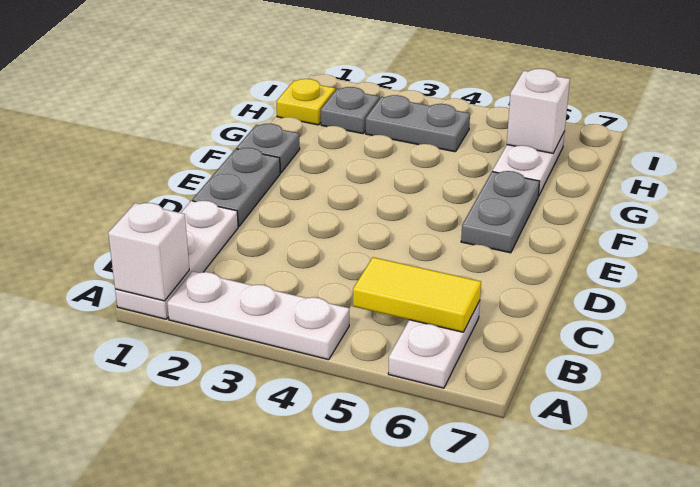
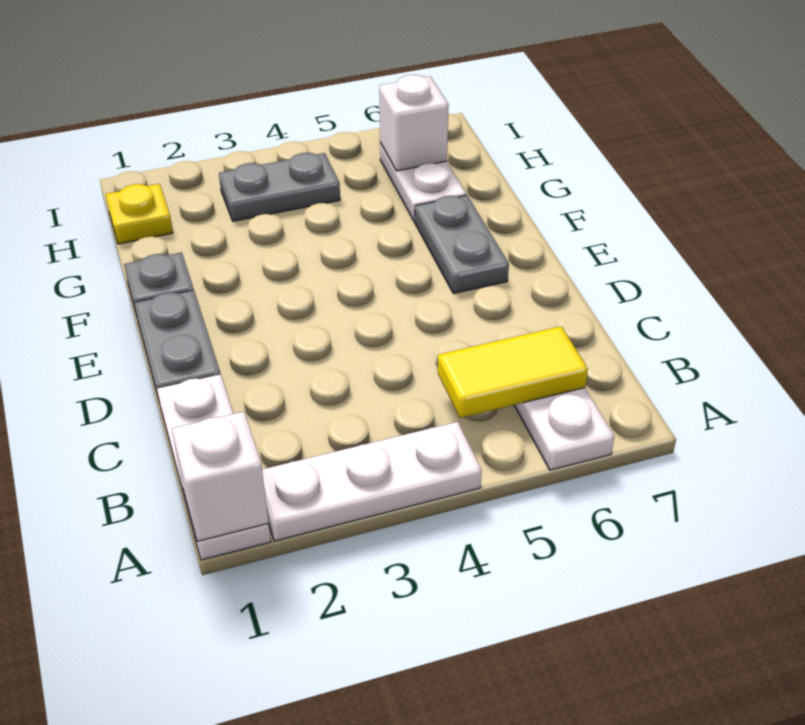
grey plate H2 level 1 -> none

